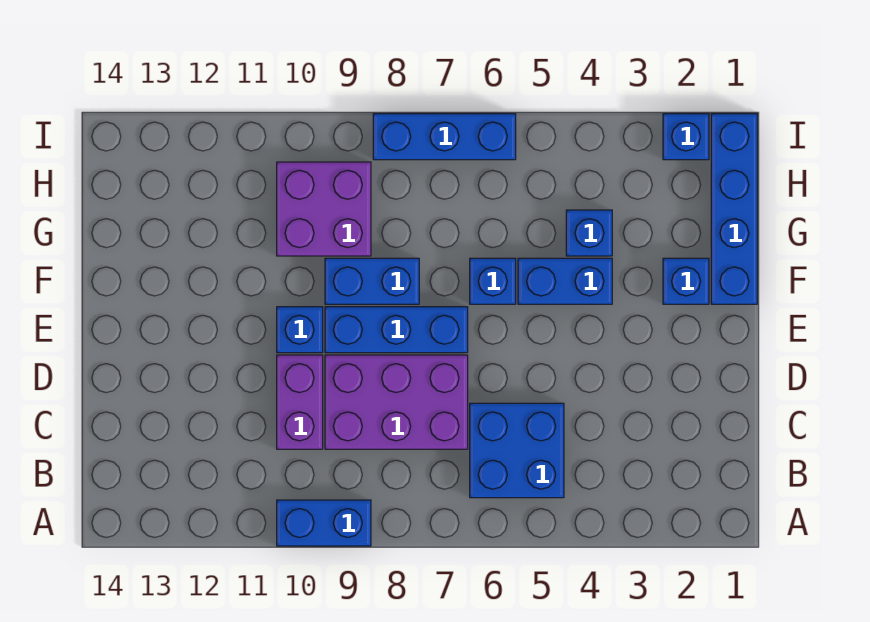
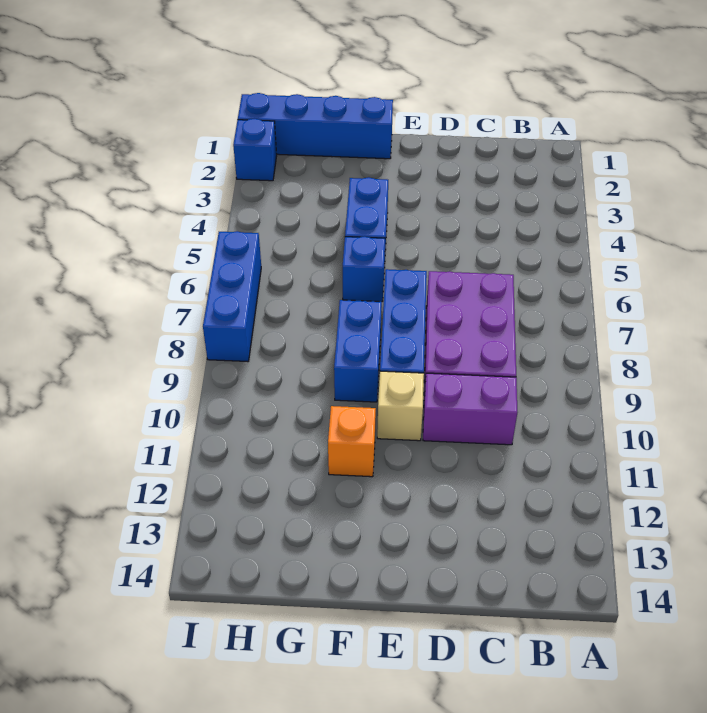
blue brick A9:A10 level 1 -> none
blue brick B5:C6 level 1 -> none
blue brick E10 level 1 -> tan brick E10 level 1
blue brick F2 level 1 -> none
none -> orange brick F11 level 1
blue brick G4 level 1 -> none
purple brick G9:H10 level 1 -> none

